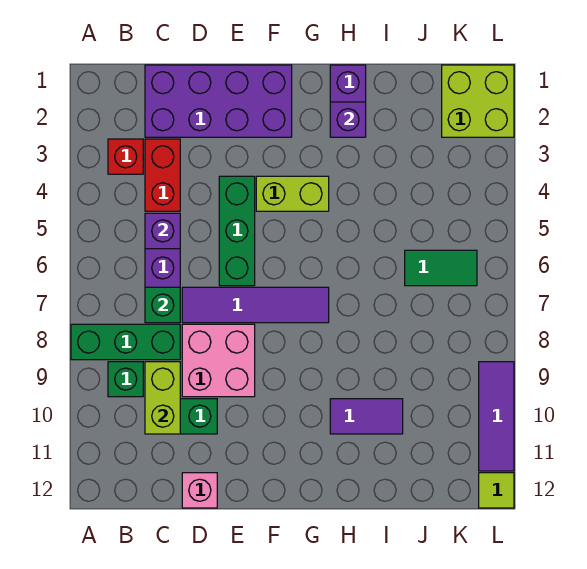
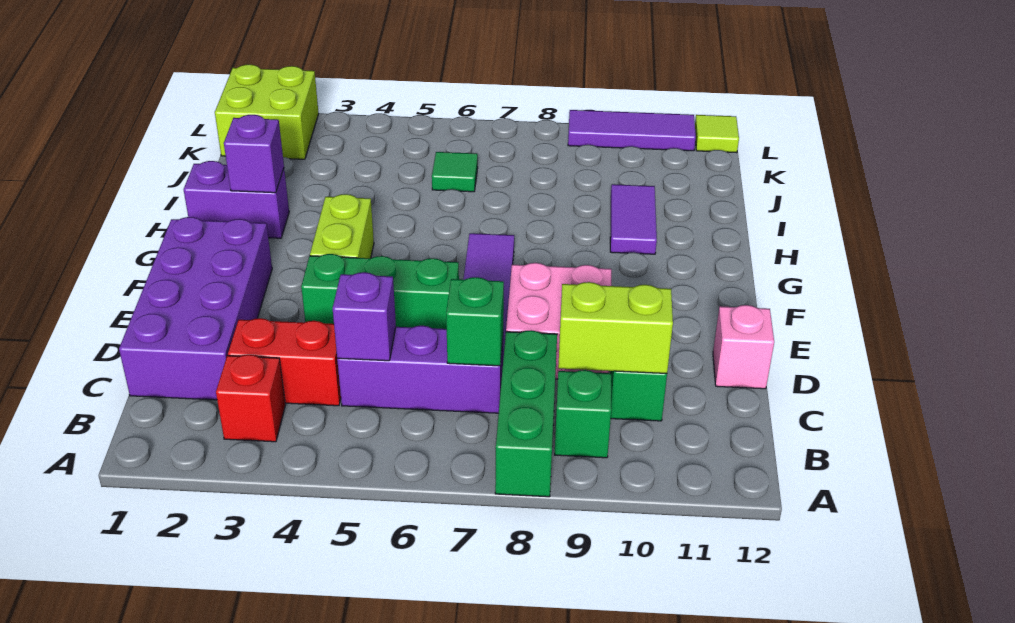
green tile J6:K6 level 1 -> green tile J6 level 1

